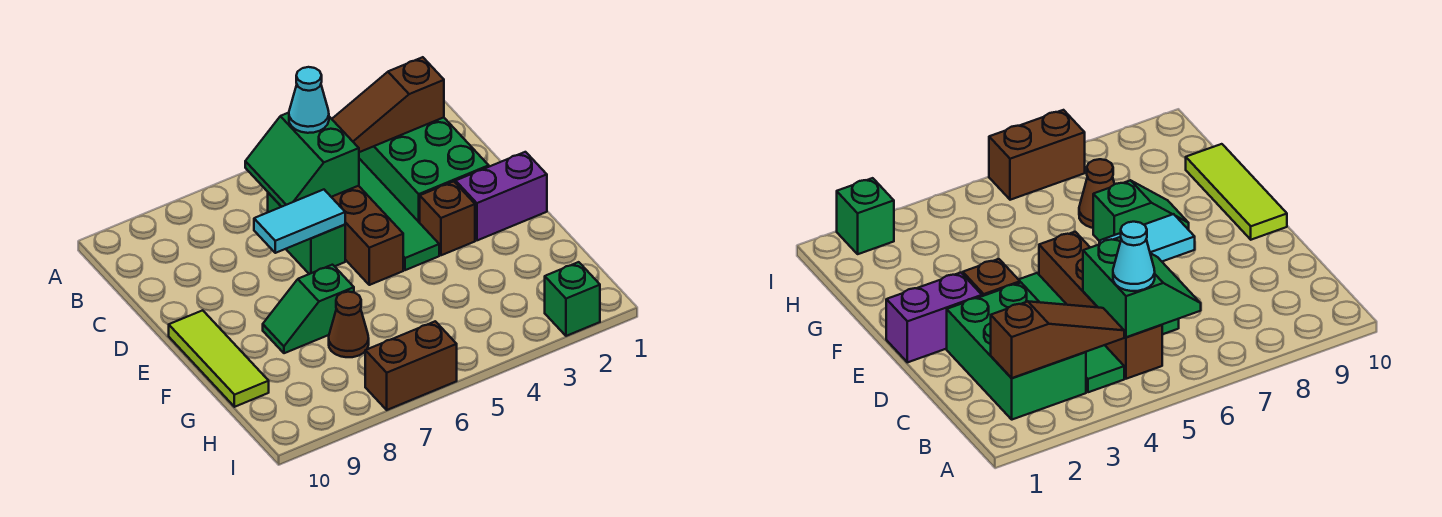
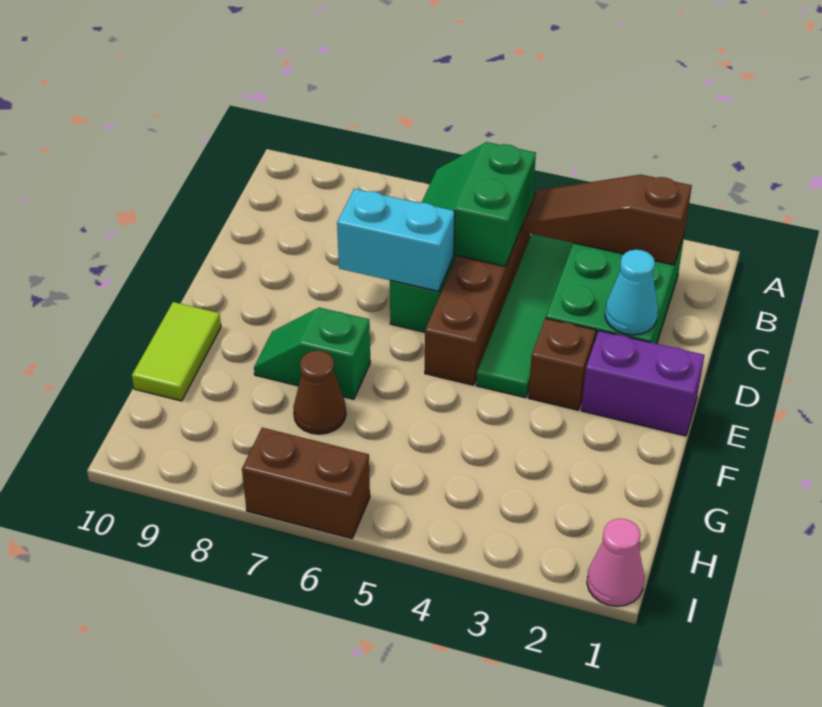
cyan cone B5 level 3 -> cyan cone D2 level 2
cyan tile D6:D7 level 2 -> cyan brick D6:D7 level 2
lime tile E10:G10 level 1 -> lime tile F10:G10 level 1
none -> pink cone I1 level 1
green brick I2 level 1 -> none

